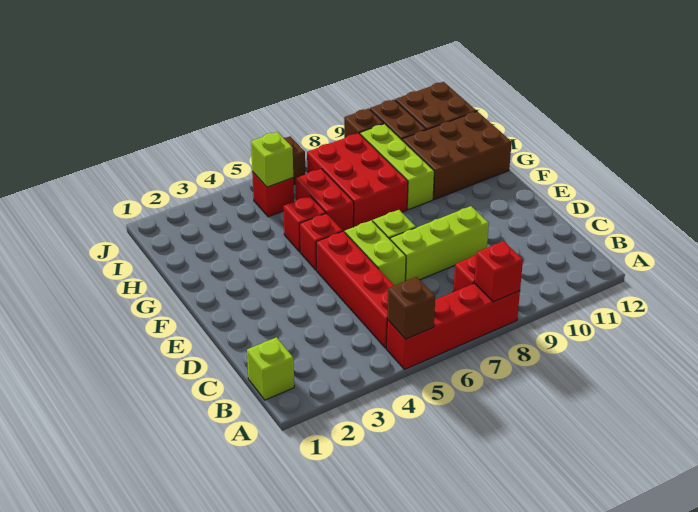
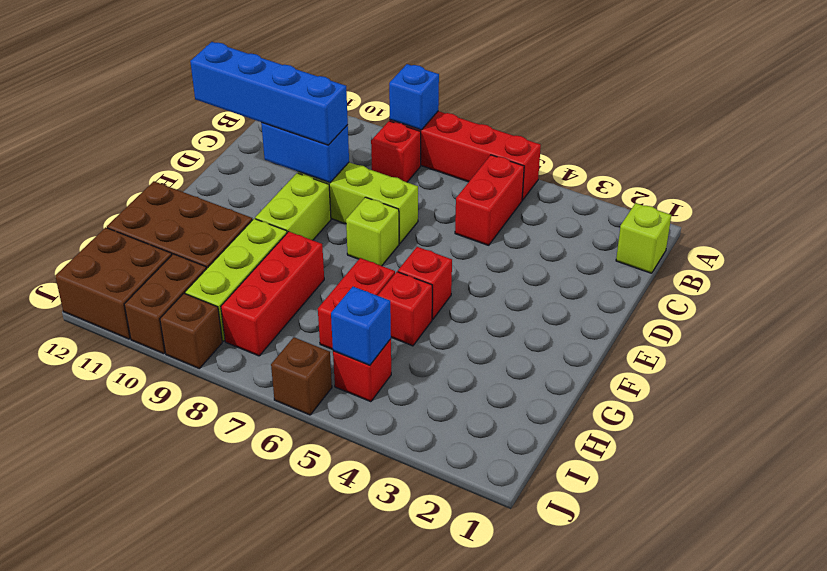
brown brick A5 level 2 -> none
red brick A8 level 2 -> blue brick A8 level 2
red brick B5:E5 level 1 -> red brick B5:C5 level 1
lime brick D6:E6 level 1 -> lime brick E9:F9 level 1
none -> blue brick D9:D10 level 2
none -> blue brick D9:D12 level 3
red brick G7:I8 level 1 -> red brick G8:I8 level 1
lime brick I5 level 2 -> blue brick I5 level 2

